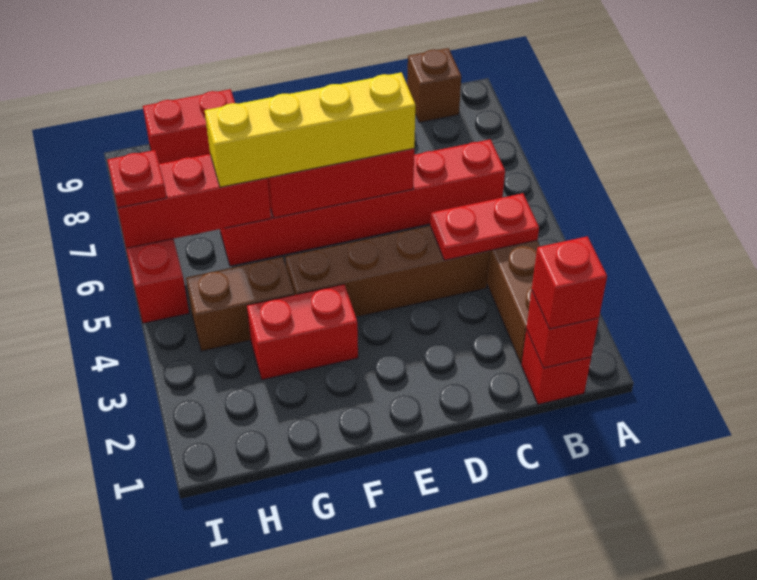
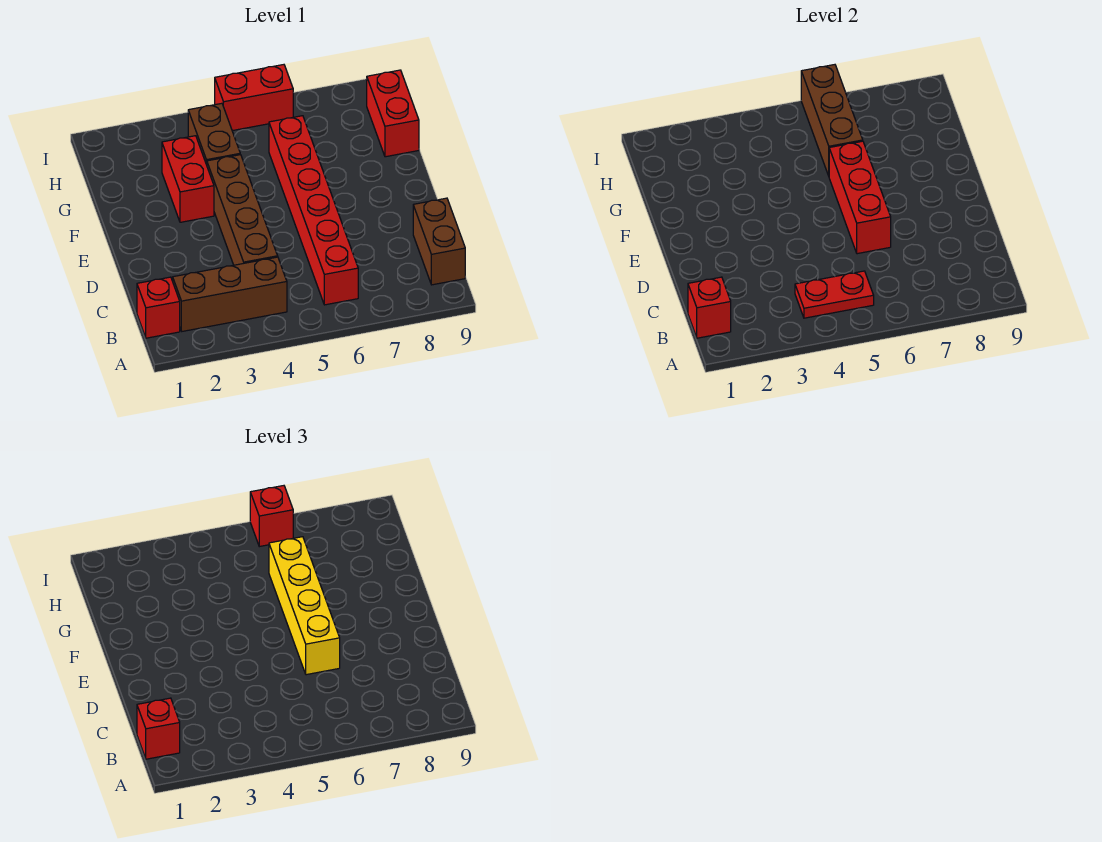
red plate B4:C4 level 2 -> red plate B4:B5 level 2
brown brick B9 level 1 -> brown brick B9:C9 level 1
red brick G6:I6 level 2 -> brown brick G6:I6 level 2
red plate I6 level 3 -> red brick I6 level 3

